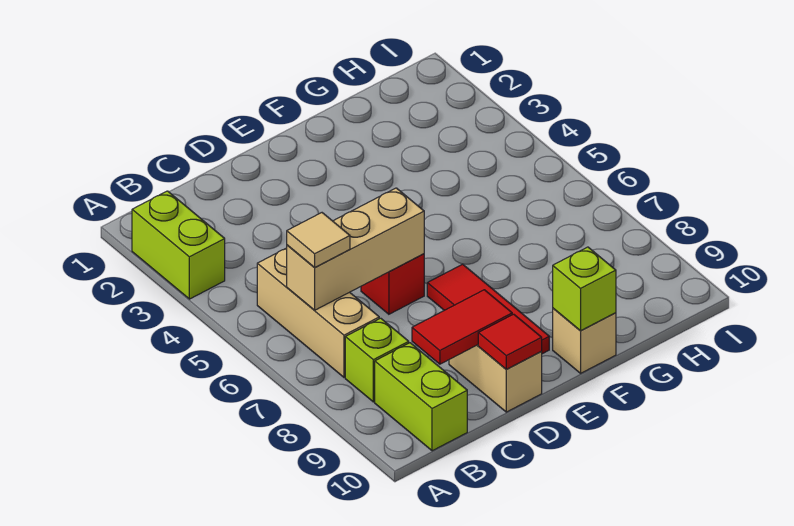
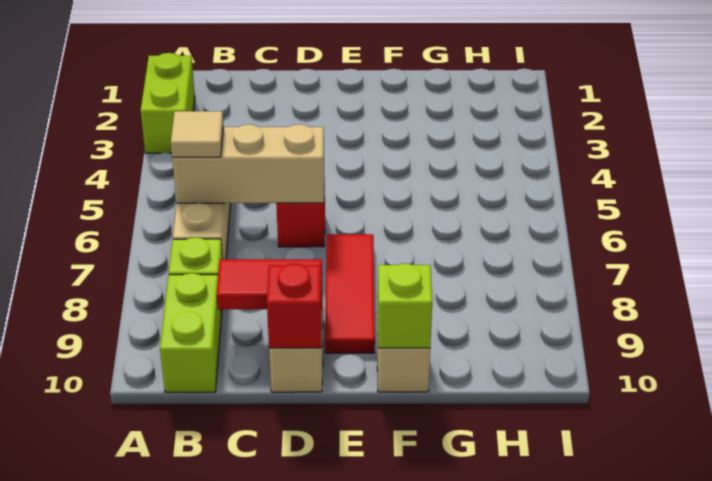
red tile D10 level 2 -> red brick D10 level 2

